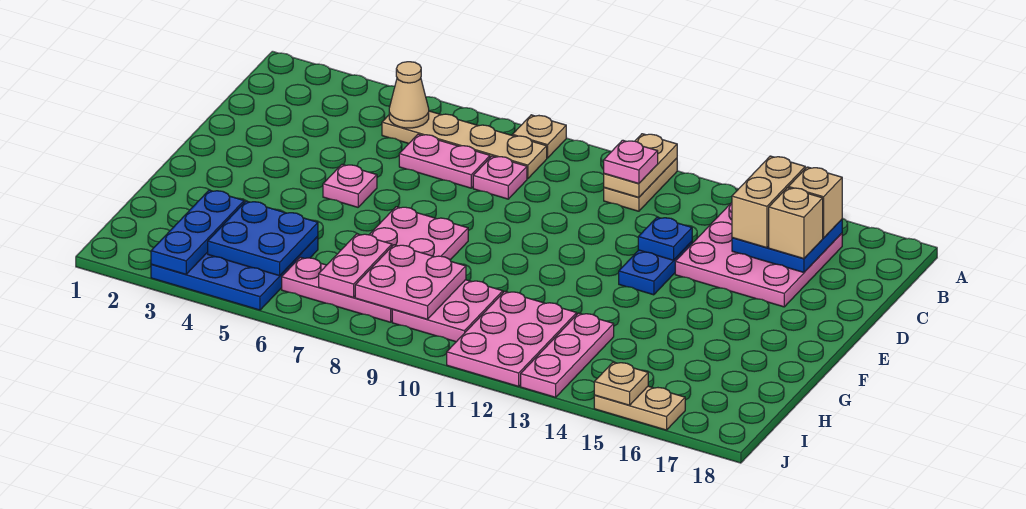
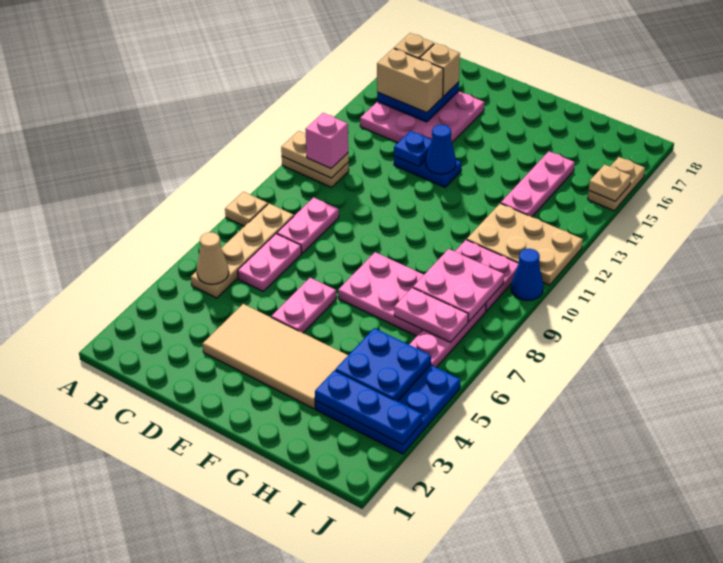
pink plate B11 level 3 -> pink brick B11 level 3
pink plate C8 level 1 -> pink plate C8:C9 level 1
none -> tan tile D3:G4 level 1
pink plate E5 level 1 -> pink plate E5:E6 level 1
none -> blue cone E13 level 2
pink plate H11:J12 level 1 -> tan plate H11:J12 level 1
pink plate H13:J13 level 1 -> pink plate H13:H15 level 1
none -> blue cone J10 level 1

